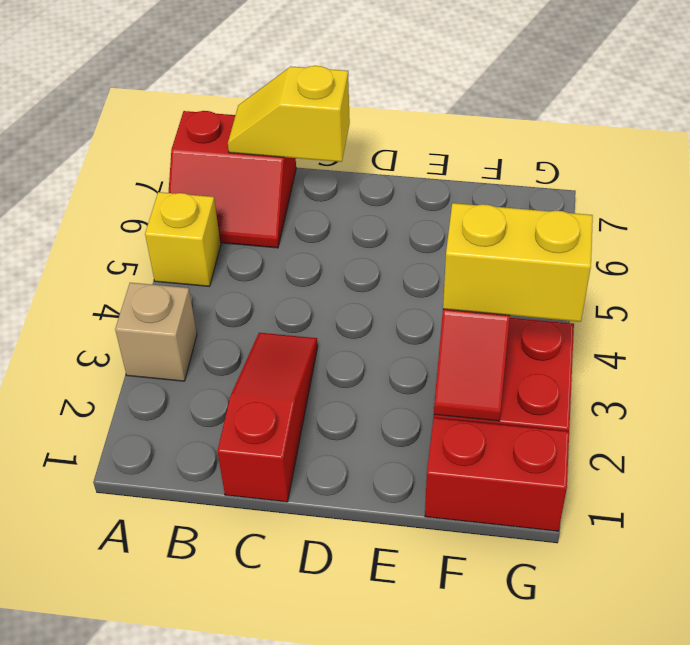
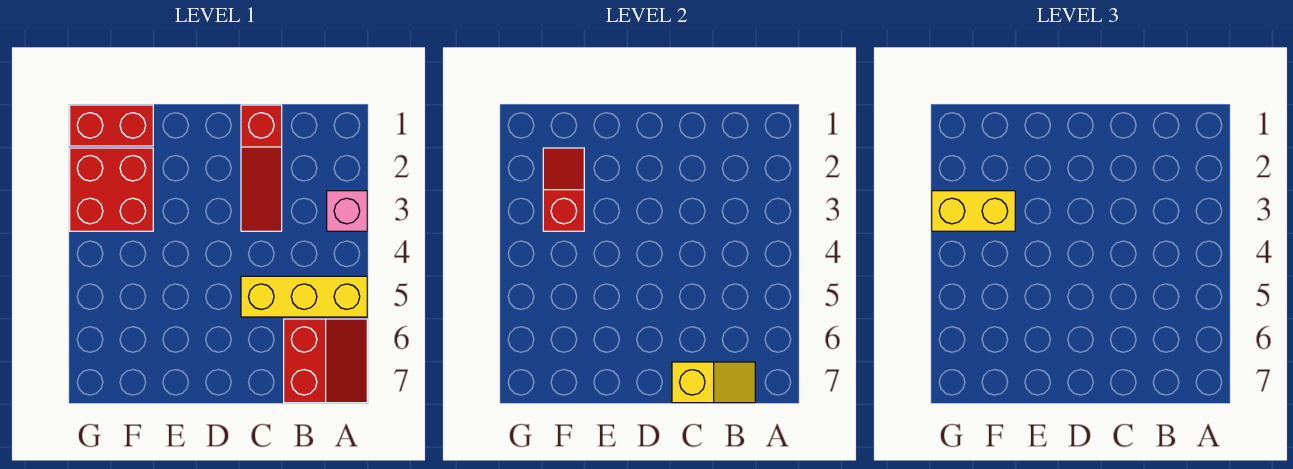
tan brick A3 level 1 -> pink brick A3 level 1
yellow brick A5 level 1 -> yellow brick A5:C5 level 1
red slope A6:B7 level 1 top 7 -> red slope A6:B7 level 1 top B

